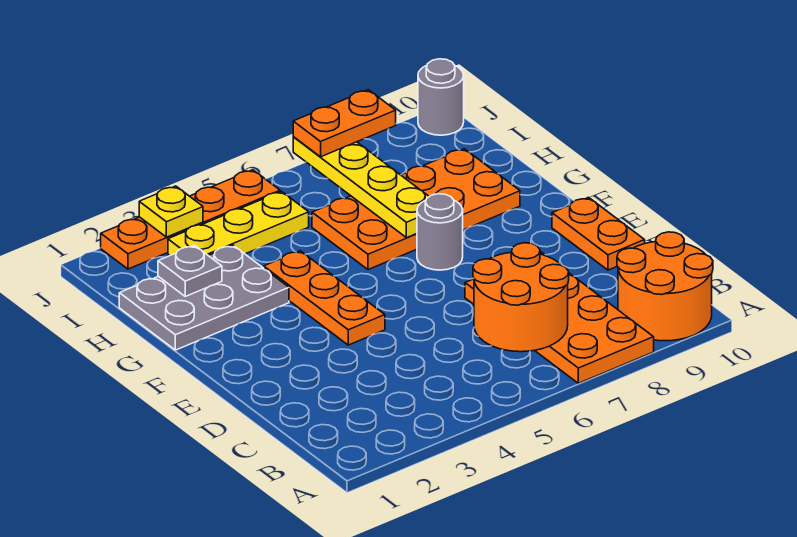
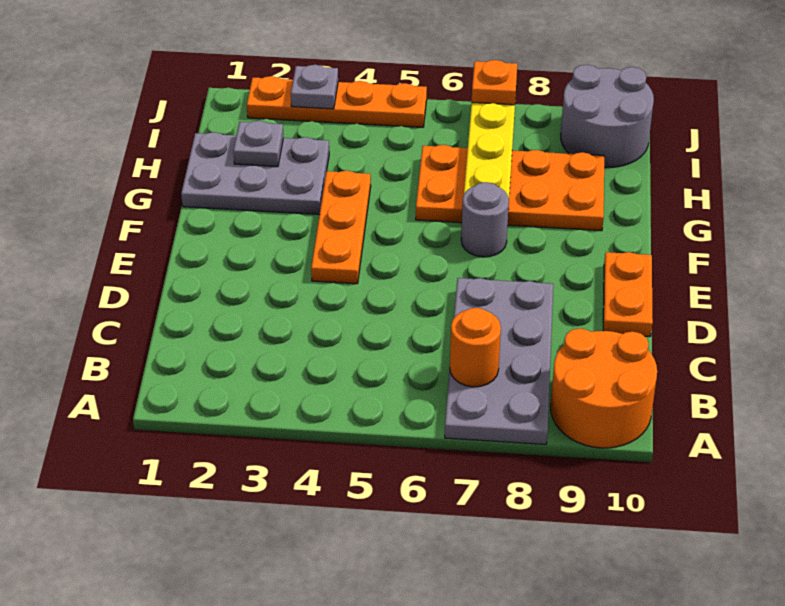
orange plate A7:D8 level 1 -> grey plate A7:D8 level 1
orange round brick B6:C7 level 2 -> orange round brick B7 level 2
yellow plate I3:I5 level 1 -> none
yellow plate J3 level 2 -> grey plate J3 level 2
orange plate J7:J8 level 3 -> orange plate J7 level 3
grey round brick J10 level 1 -> grey round brick I9:J10 level 1

